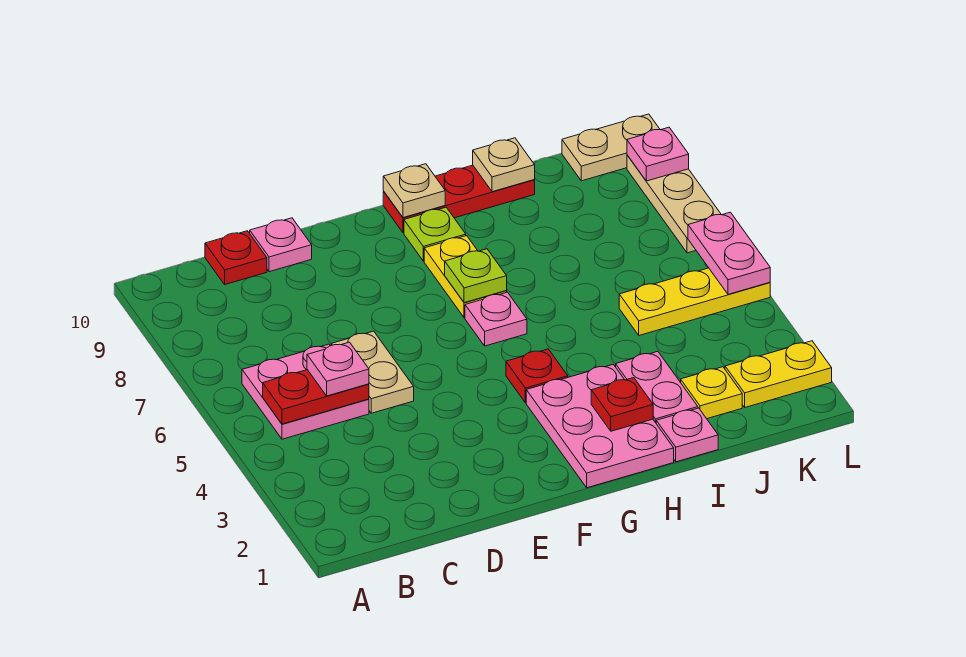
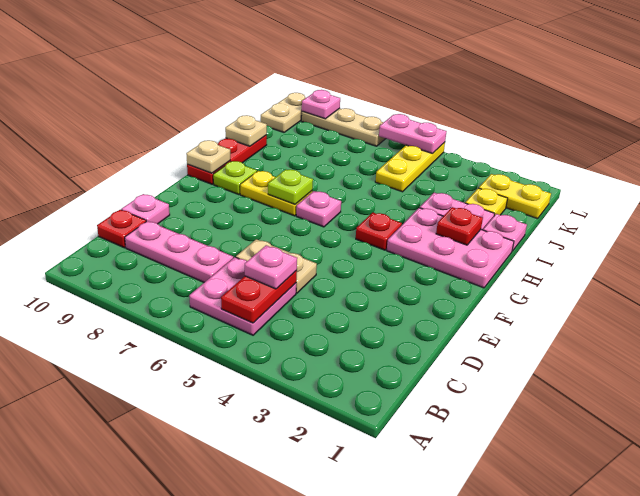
none -> pink plate C7:C9 level 1
yellow plate K2:L2 level 1 -> yellow plate K1:K2 level 1

